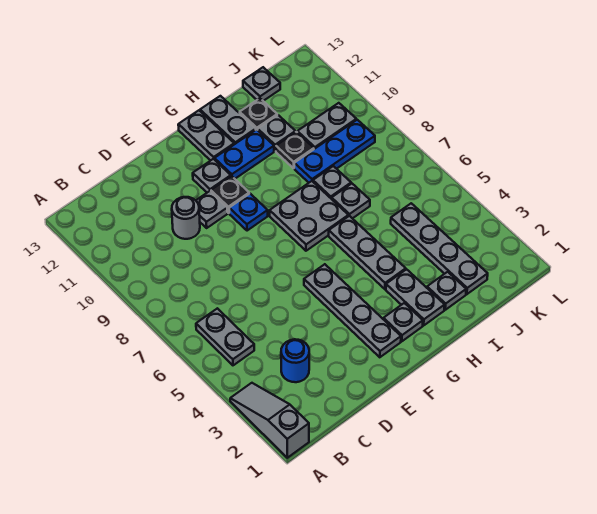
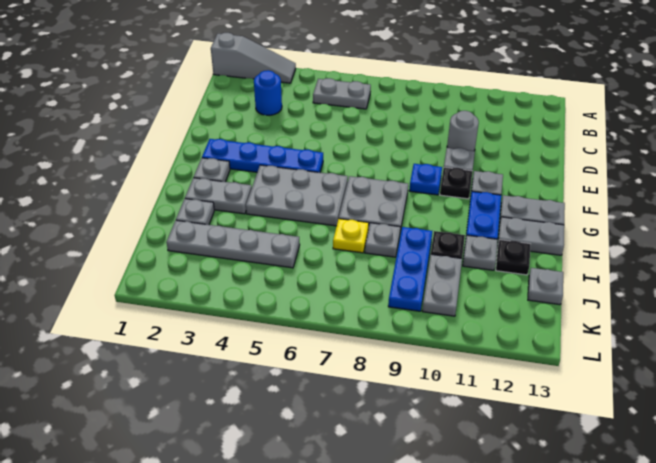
grey plate F2:F5 level 1 -> blue plate F2:F5 level 1
grey plate H4:H6 level 1 -> grey plate G4:H6 level 1
grey plate I7 level 1 -> yellow plate I7 level 1

